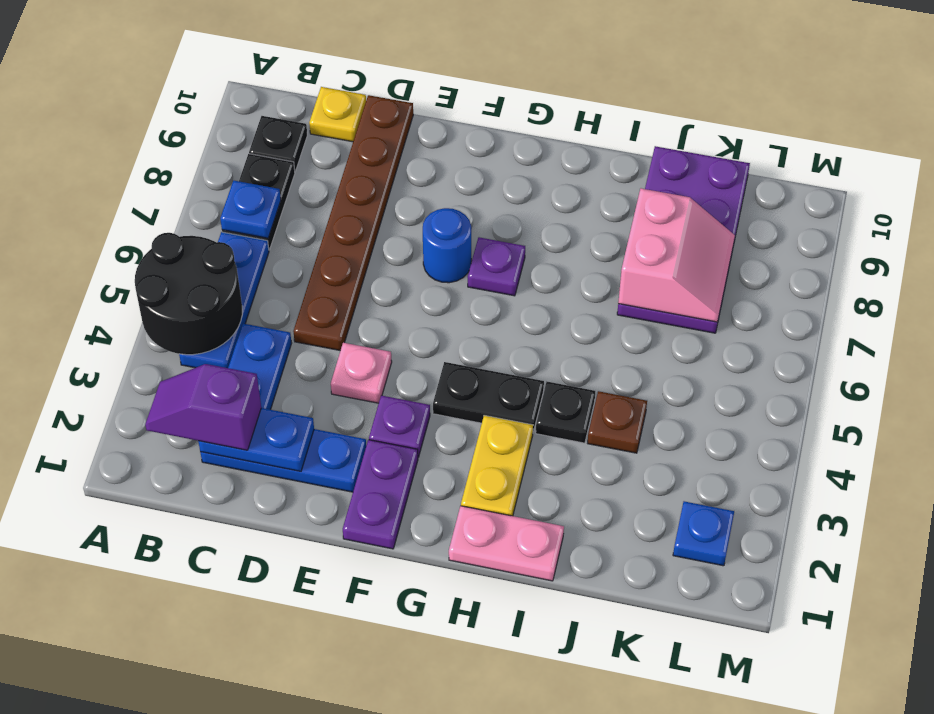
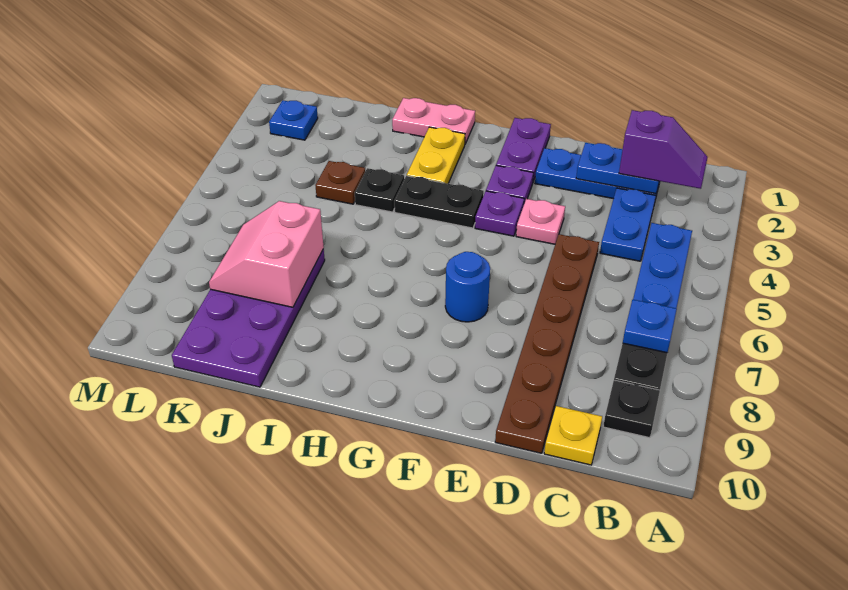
black round brick A4:B5 level 2 -> none
purple plate G7 level 1 -> purple plate F4 level 1

